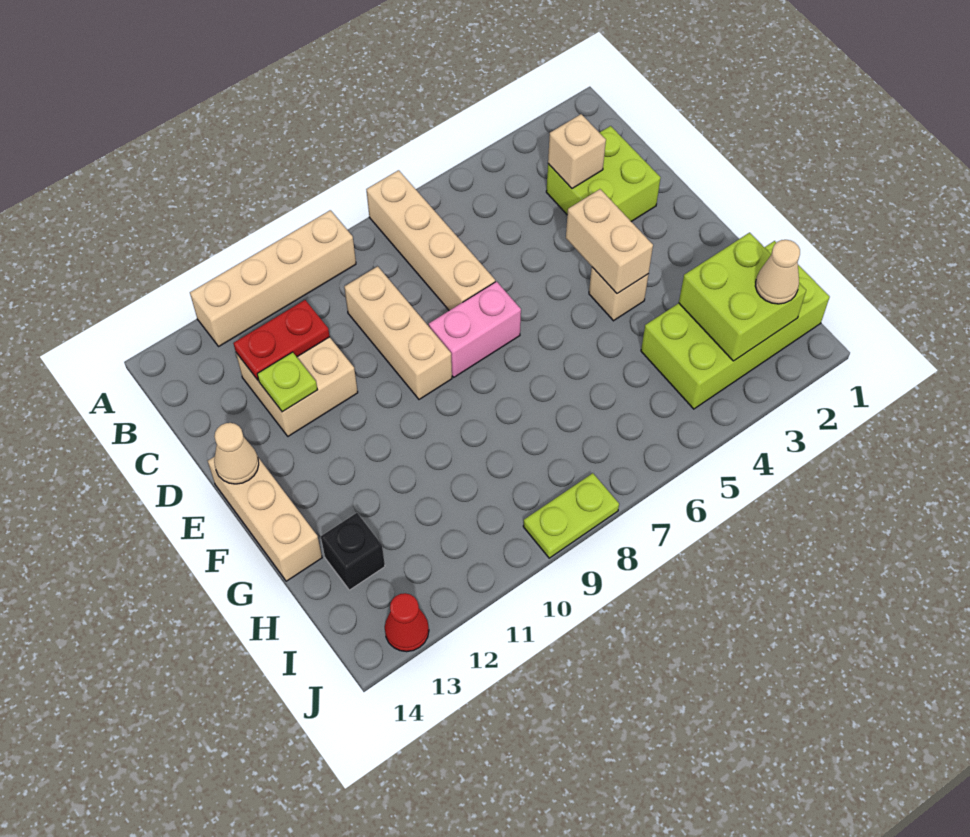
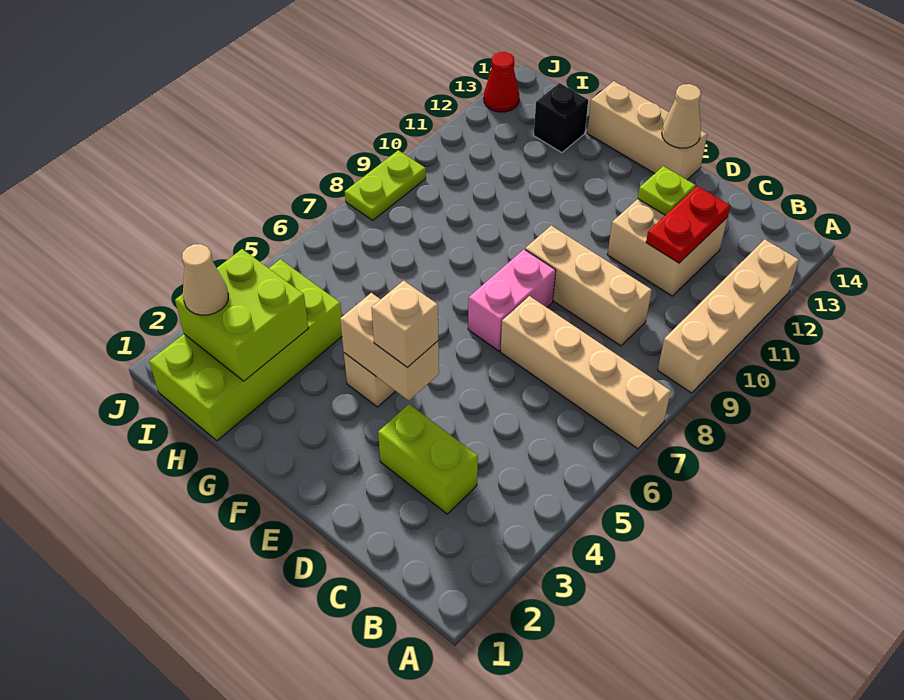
lime brick C2:D3 level 1 -> lime brick C3:D3 level 1
tan brick C3 level 2 -> tan brick E4 level 3

